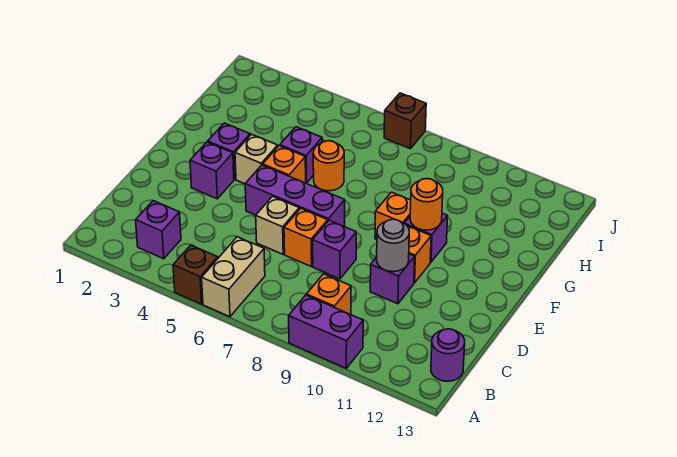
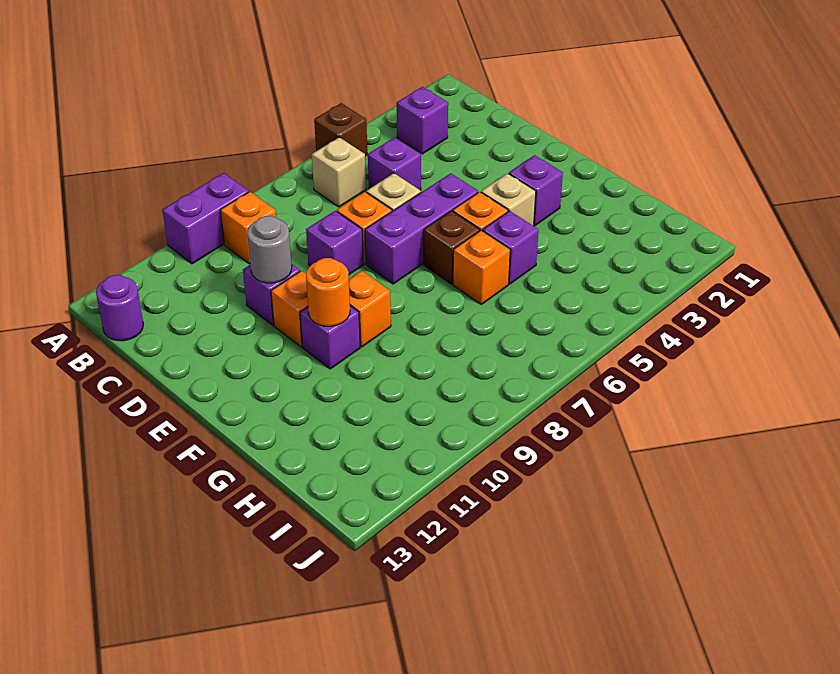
tan brick A6:B6 level 1 -> tan brick B6 level 1
purple brick E3 level 1 -> purple brick C5 level 1
orange round brick G6 level 1 -> orange brick G6 level 1
brown brick J7 level 1 -> brown brick F6 level 1

